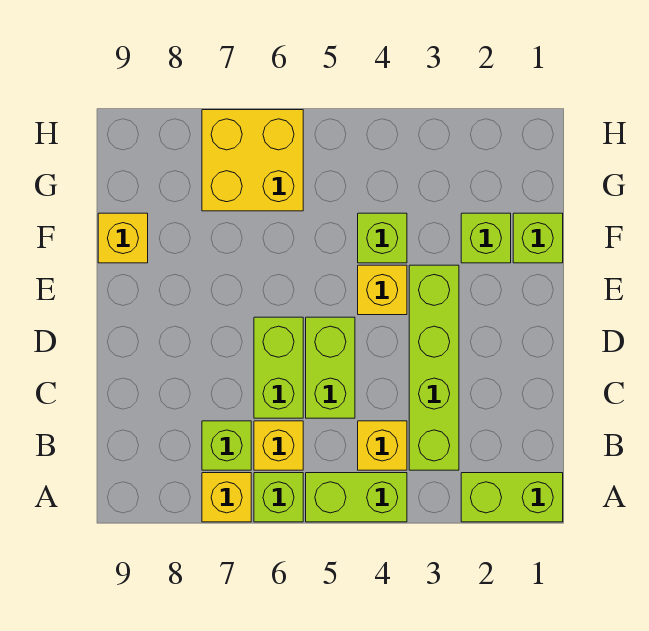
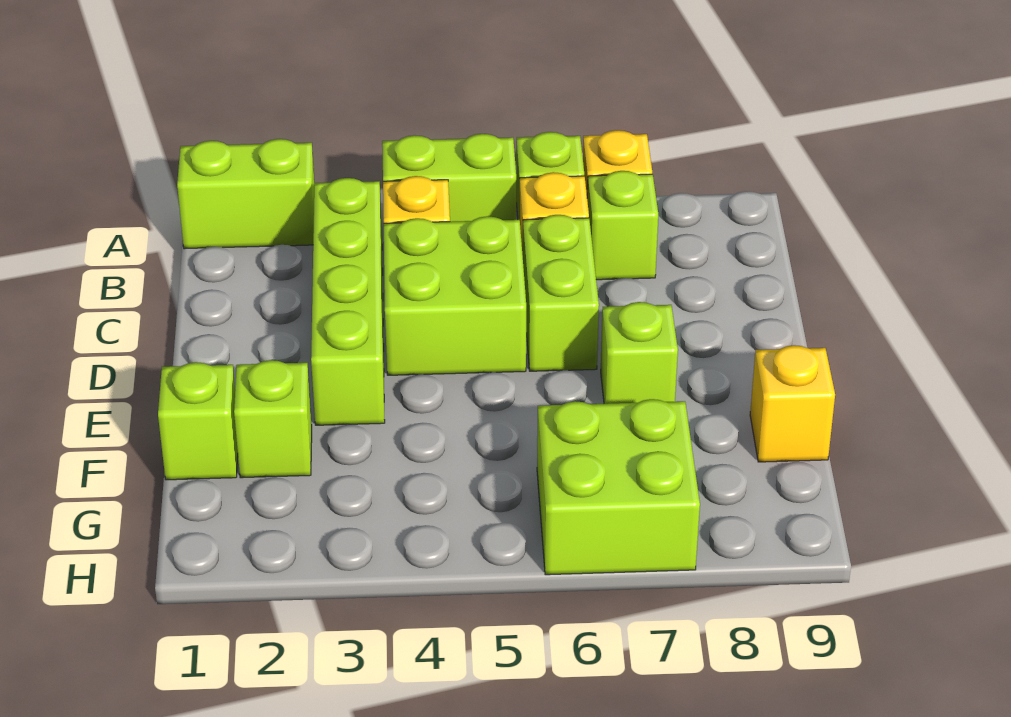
lime brick C5:D5 level 1 -> lime brick C4:D5 level 1
yellow brick E4 level 1 -> none
lime brick F4 level 1 -> lime brick E7 level 1
yellow brick G6:H7 level 1 -> lime brick G6:H7 level 1

